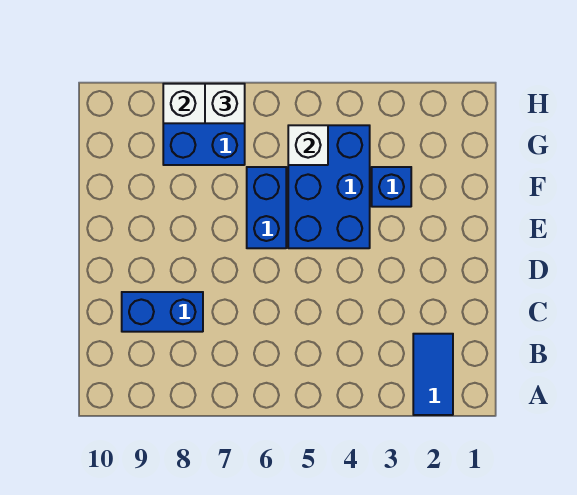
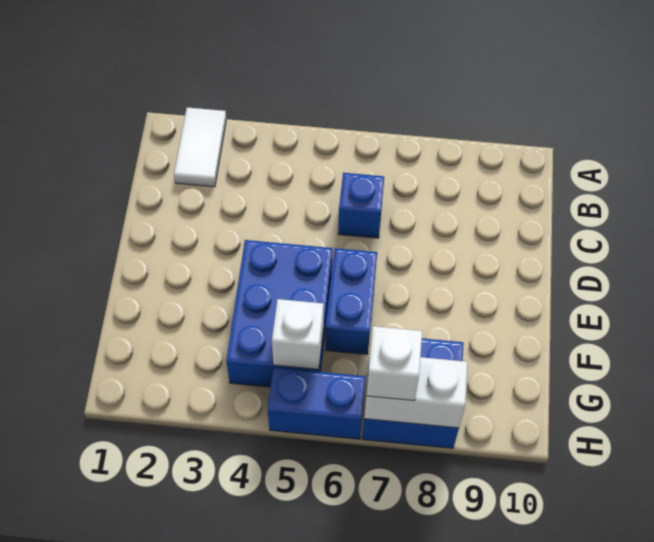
blue tile A2:B2 level 1 -> white tile A2:B2 level 1
blue brick C8:C9 level 1 -> blue brick H5:H6 level 1
blue brick F3 level 1 -> blue brick C6 level 1

